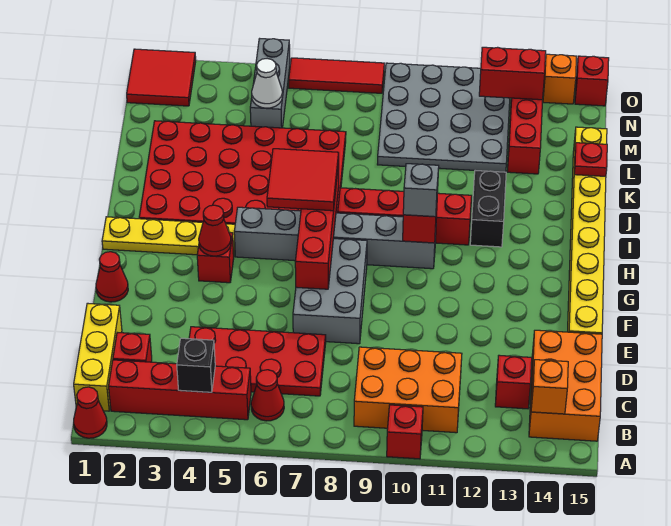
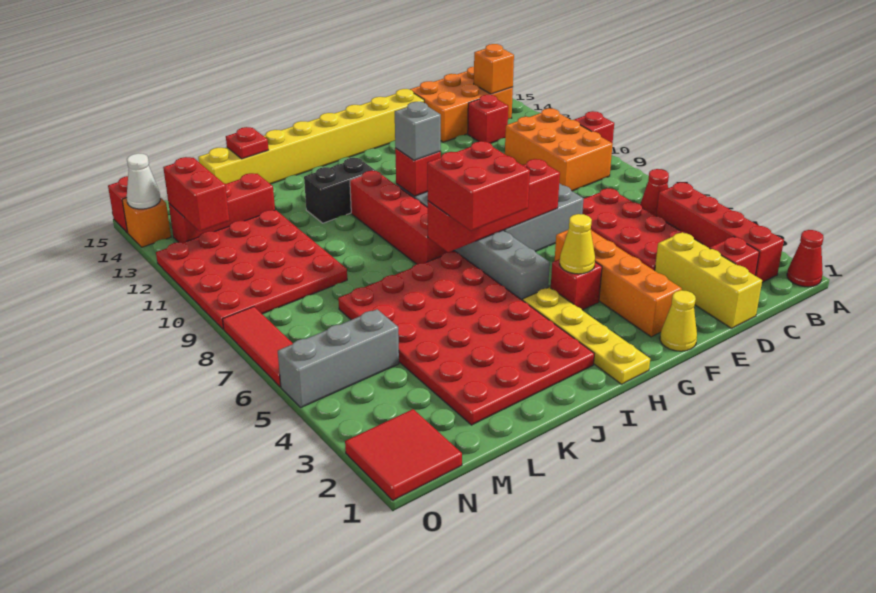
yellow brick B1:D1 level 1 -> yellow brick D1:D3 level 1
black brick B4 level 2 -> none
red cone F1 level 1 -> yellow cone F1 level 1
none -> orange brick F2:F5 level 1
red cone G4 level 2 -> yellow cone G4 level 2
red tile H6:I7 level 3 -> red brick H6:I7 level 3
grey plate L9:O12 level 1 -> red plate L9:O12 level 1
white cone M5 level 2 -> white cone O14 level 2

